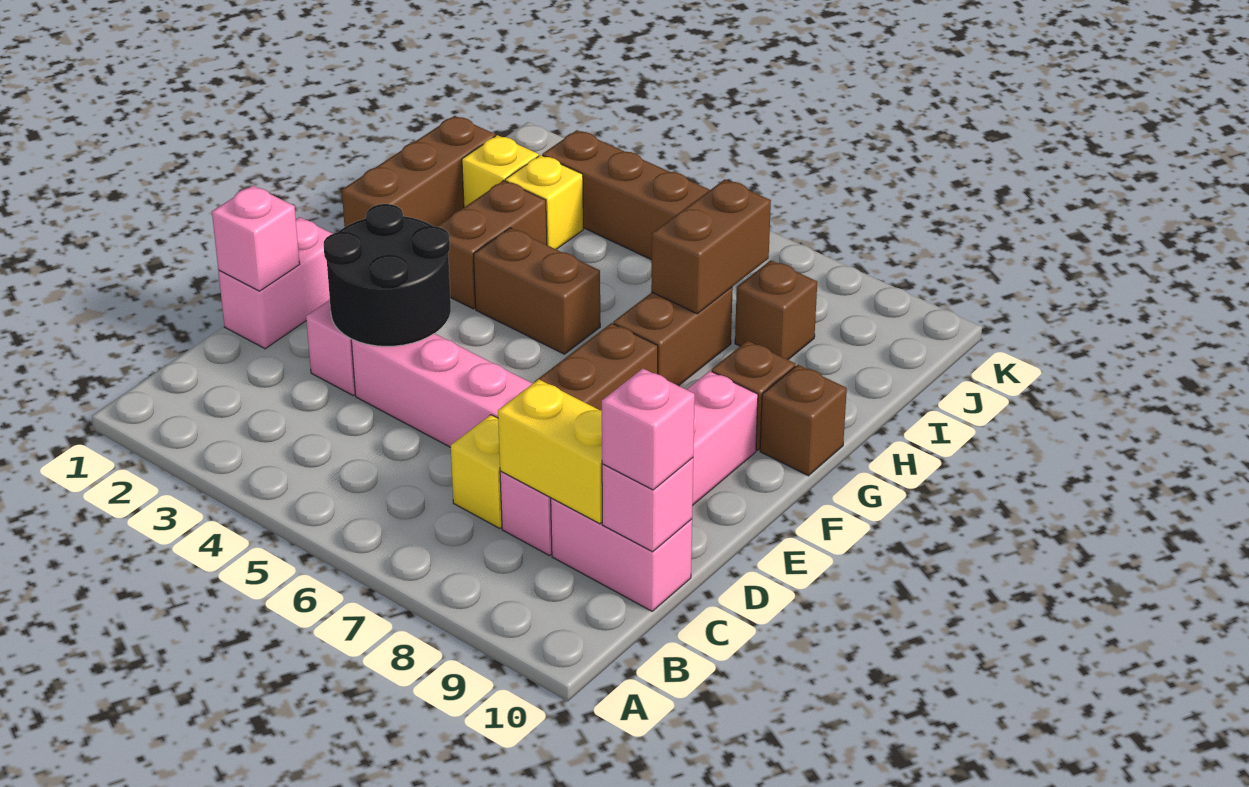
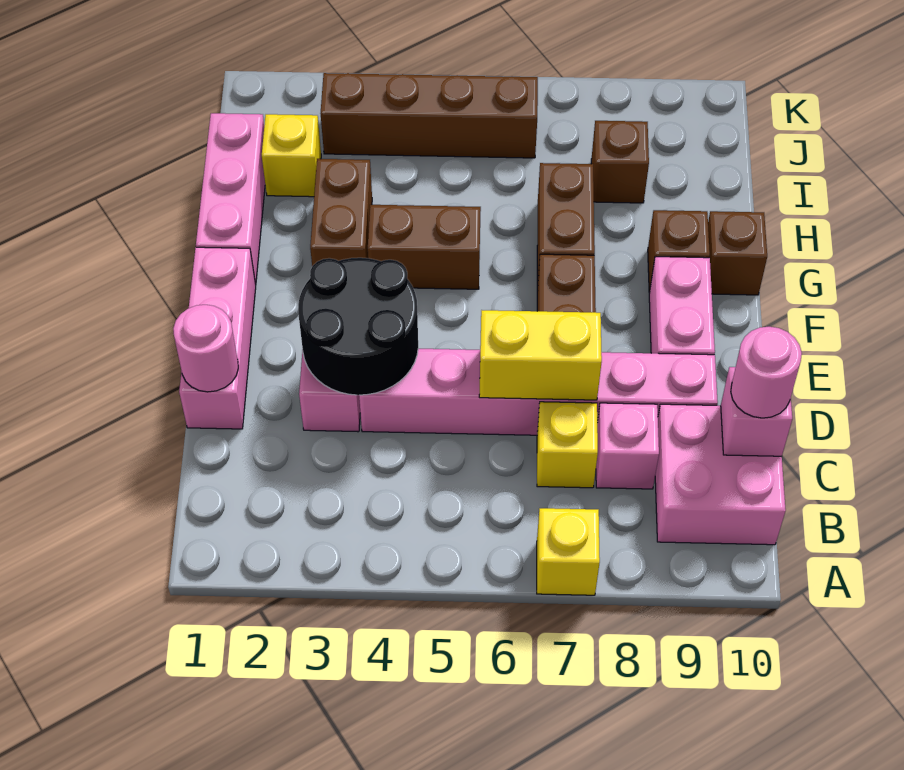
yellow brick C8:C9 level 2 -> yellow brick D6:D7 level 2
pink brick C9:C10 level 1 -> pink brick B9:C10 level 1
pink brick C10 level 3 -> pink round brick C10 level 3
pink brick D1:E1 level 1 -> pink brick D1:F1 level 1
pink brick D1 level 2 -> pink round brick D1 level 2
brown brick G1:I1 level 1 -> pink brick G1:I1 level 1
brown brick H7:I7 level 2 -> none
yellow brick I3 level 1 -> yellow brick A7 level 1

